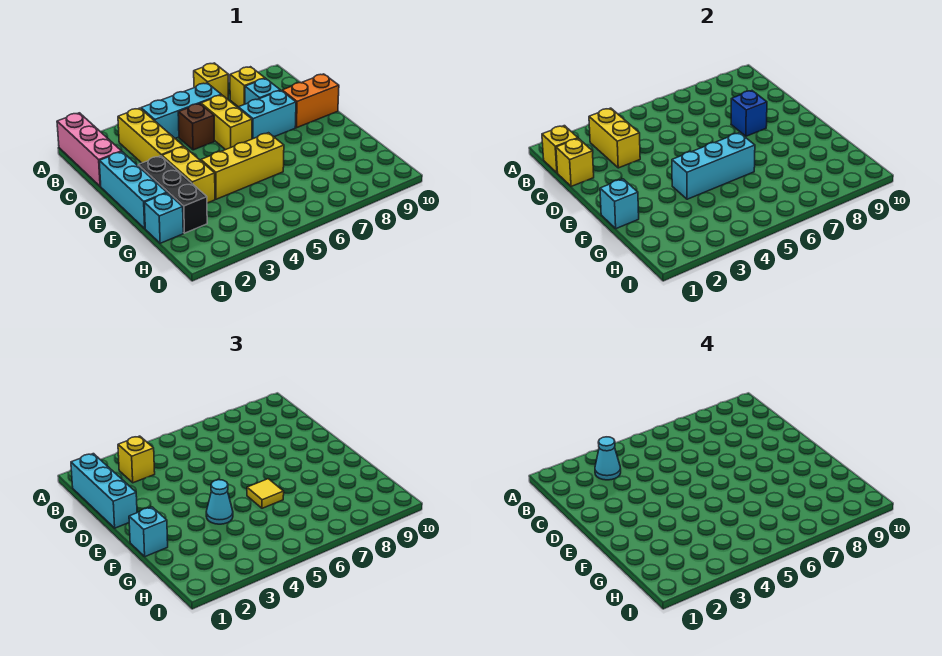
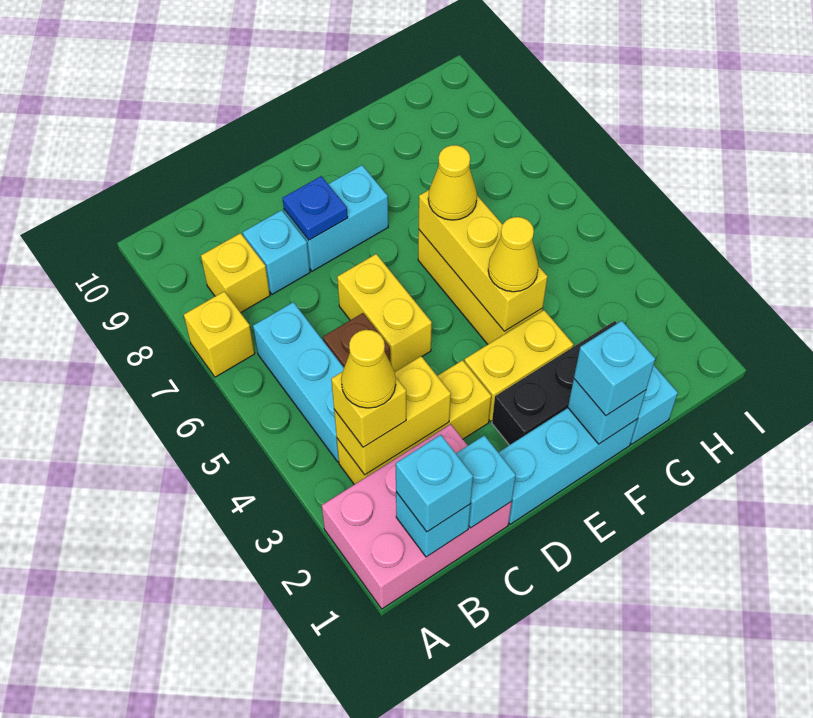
pink brick A1:C1 level 1 -> pink brick A1:C2 level 1
yellow brick B1 level 2 -> cyan brick B1 level 2
cyan brick B1:D1 level 3 -> cyan brick B1 level 3
cyan cone B3 level 4 -> yellow cone B3 level 4
yellow brick C1 level 2 -> cyan brick C1 level 2
yellow brick C6:D6 level 1 -> yellow brick D5:D6 level 1
cyan brick D7:D8 level 1 -> cyan brick D8:E8 level 1
blue brick D8 level 2 -> blue plate D8 level 2
orange brick D9:D10 level 1 -> none
cyan brick F4:F6 level 2 -> yellow brick F4:F6 level 2
cyan cone F4 level 3 -> yellow cone F4 level 3
yellow tile F6 level 3 -> yellow cone F6 level 3

